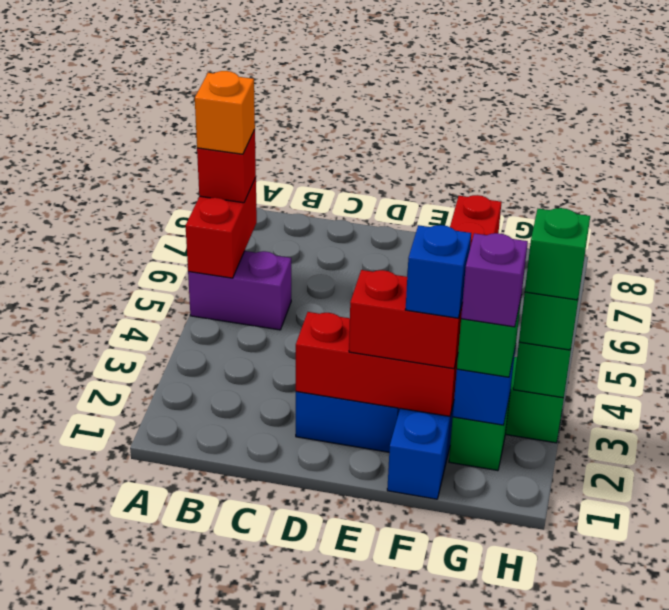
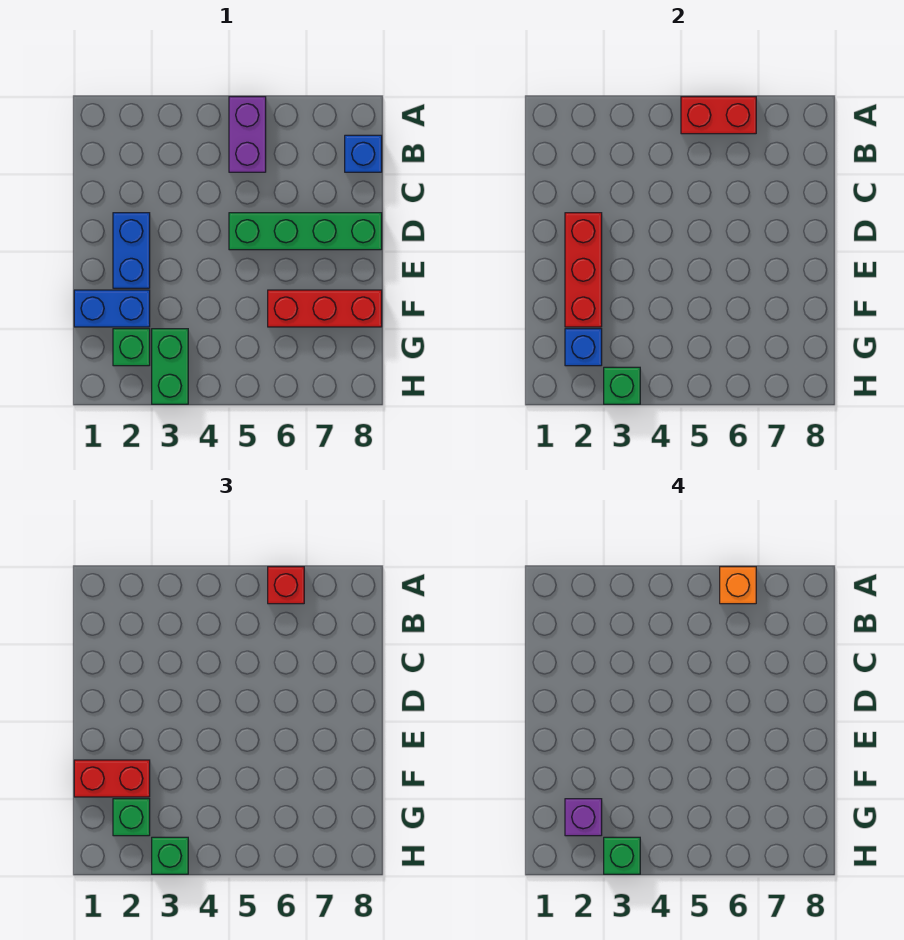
none -> green brick D5:D8 level 1
red brick E2:F2 level 3 -> red brick F1:F2 level 3
blue brick F2 level 4 -> blue brick B8 level 1

